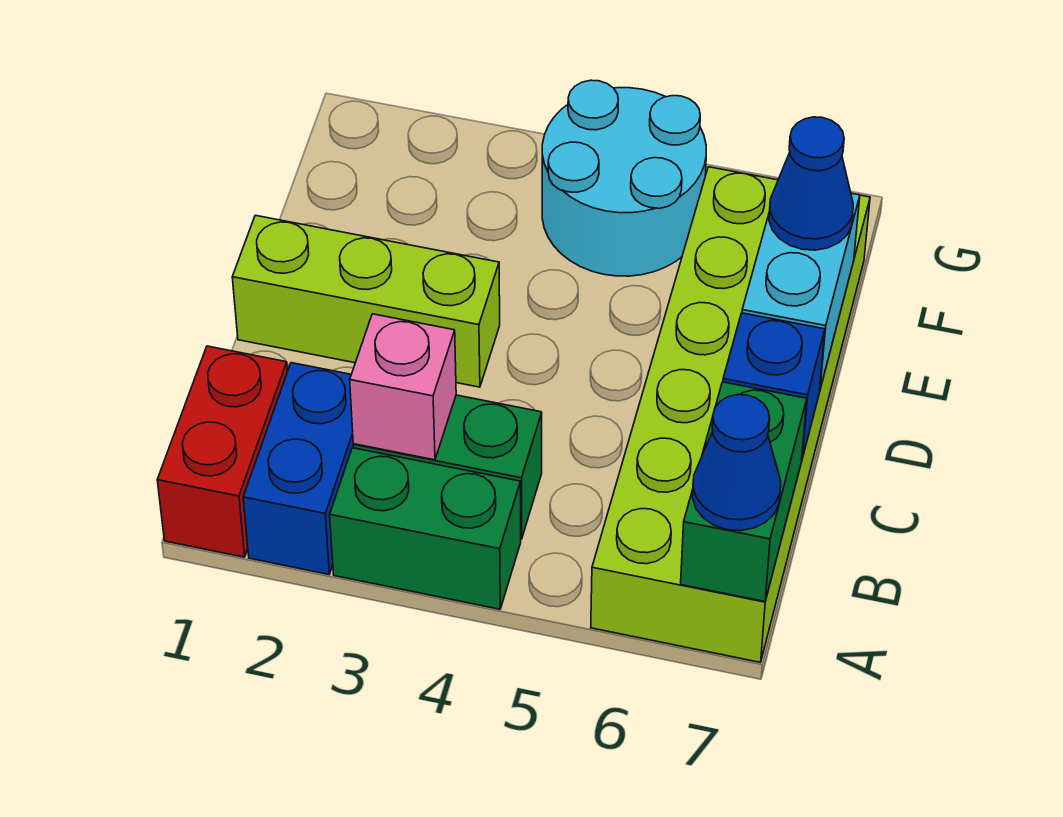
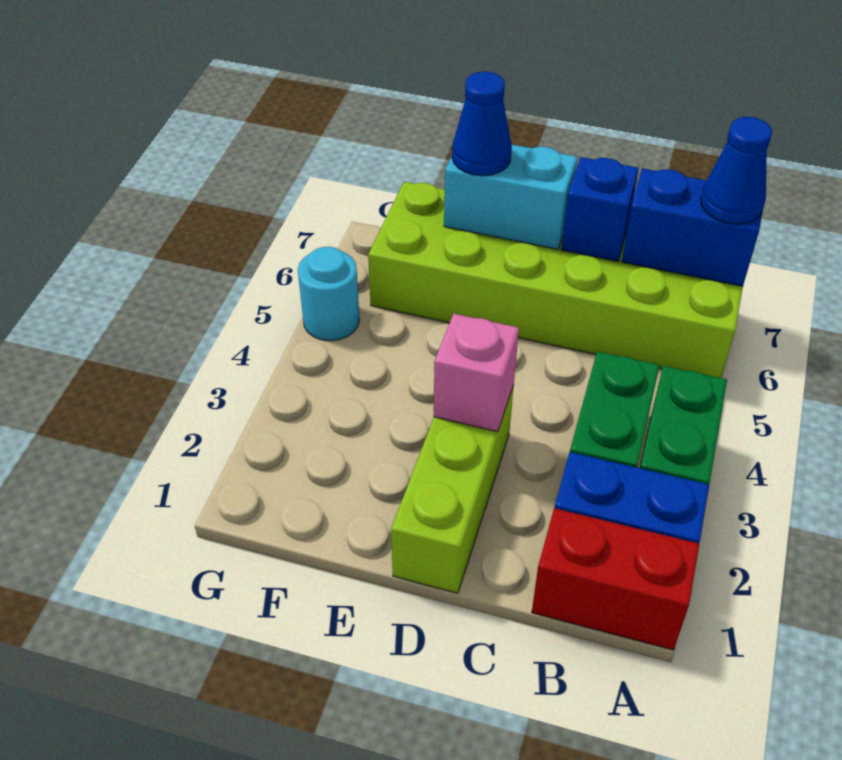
green brick A7:B7 level 2 -> blue brick A7:B7 level 2
pink brick B3 level 2 -> pink brick D3 level 2
cyan round brick F4:G5 level 1 -> cyan round brick G5 level 1

